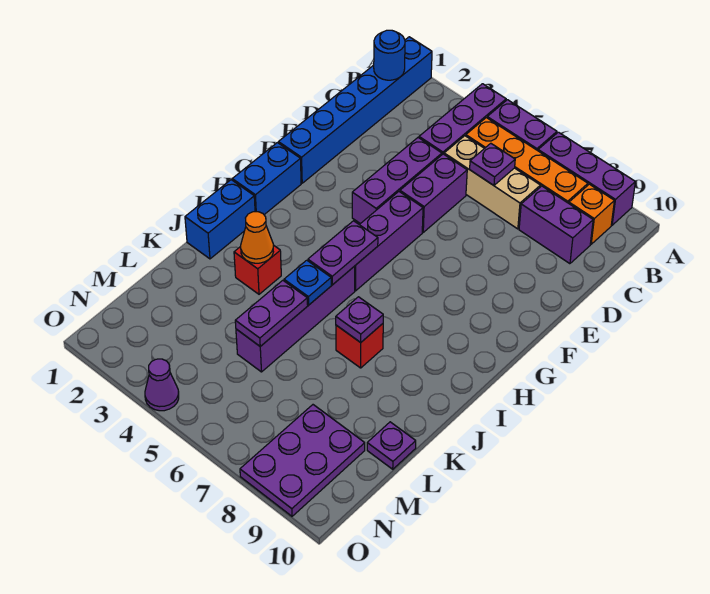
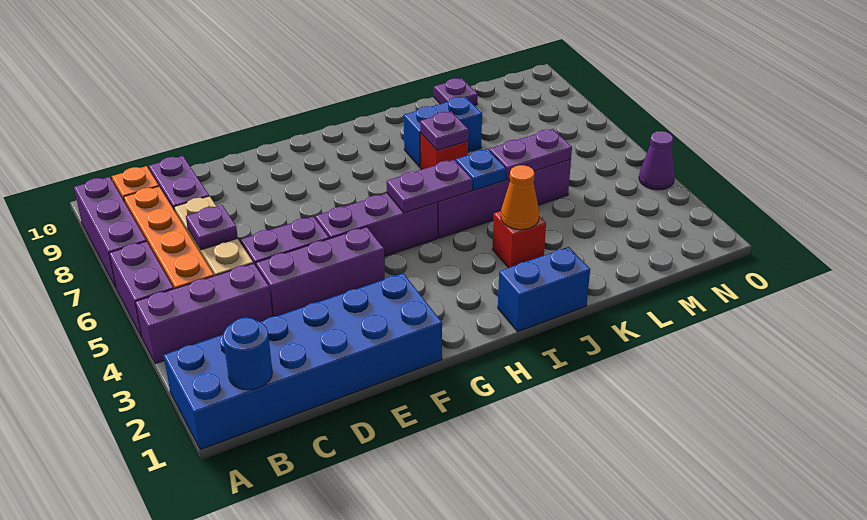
blue brick A1:F1 level 1 -> blue brick A1:F2 level 1
blue brick G1:H1 level 1 -> blue brick J8:K8 level 1
purple plate M8:O9 level 1 -> none

